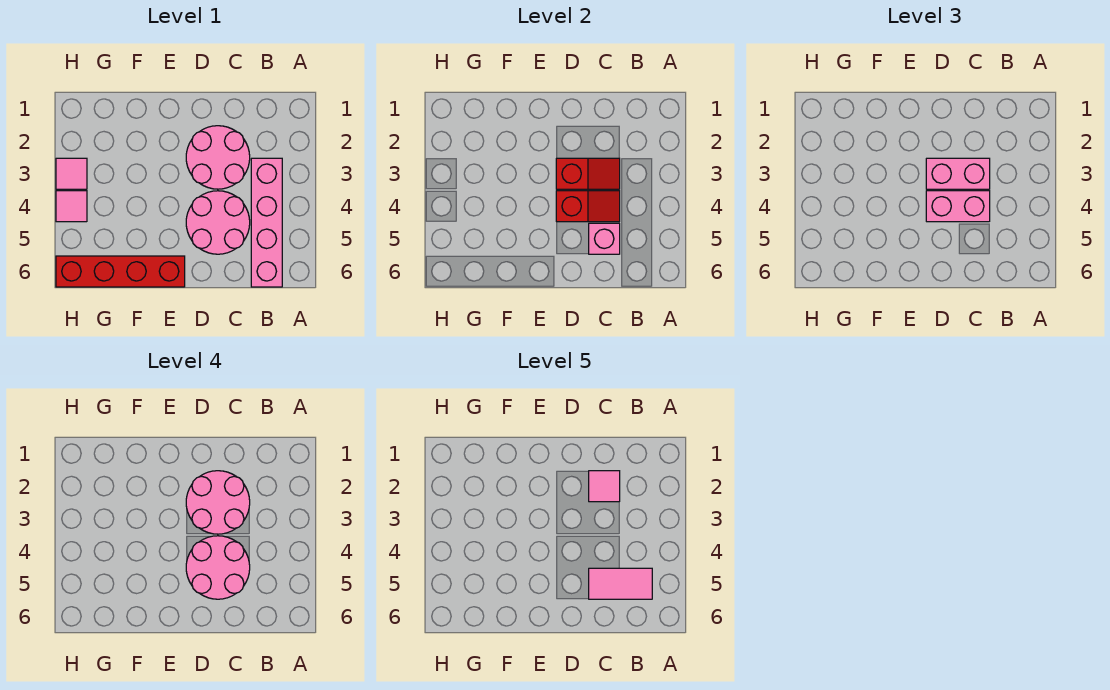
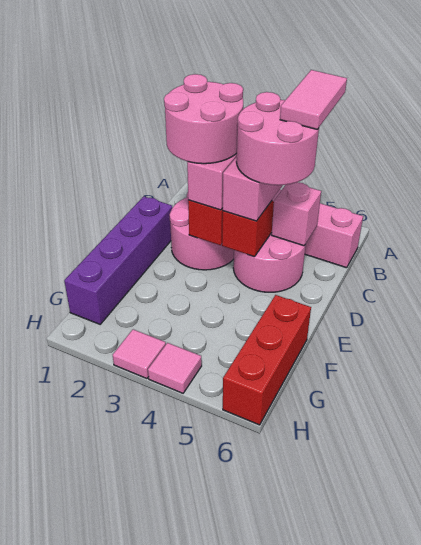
pink tile C2 level 5 -> none
none -> purple brick D1:G1 level 1
red brick E6:H6 level 1 -> red brick F6:H6 level 1

